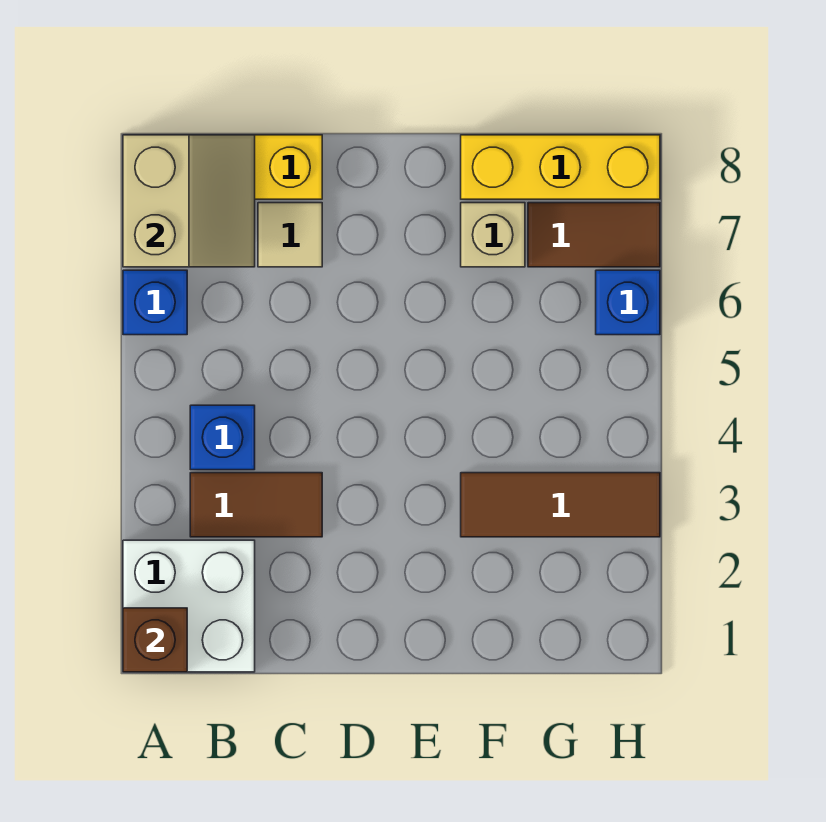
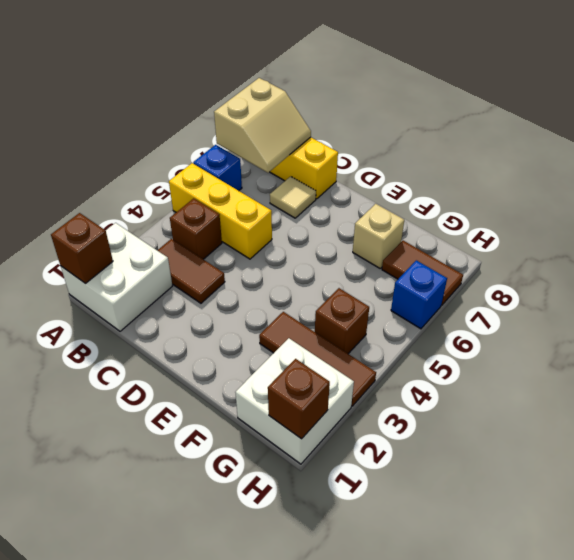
blue brick B4 level 1 -> brown brick B4 level 1
yellow brick F8:H8 level 1 -> yellow brick A5:C5 level 1
none -> white brick G1:H2 level 1
none -> brown brick G4 level 1
none -> brown brick H1 level 2

